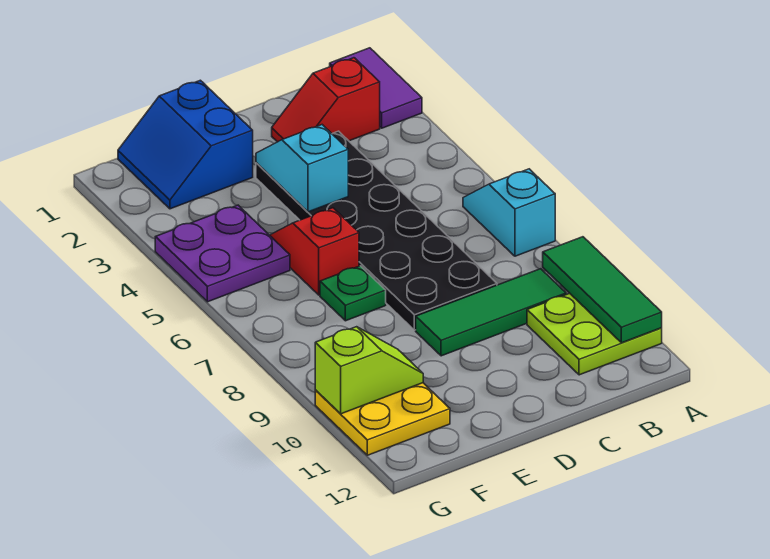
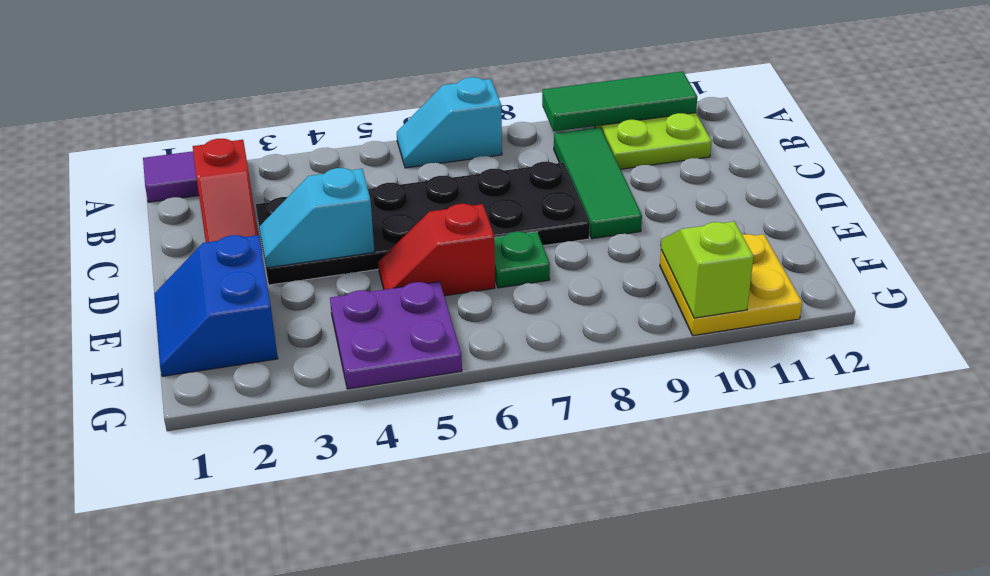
blue slope E1:F2 level 1 top E -> blue slope E1:F2 level 1 top 2

